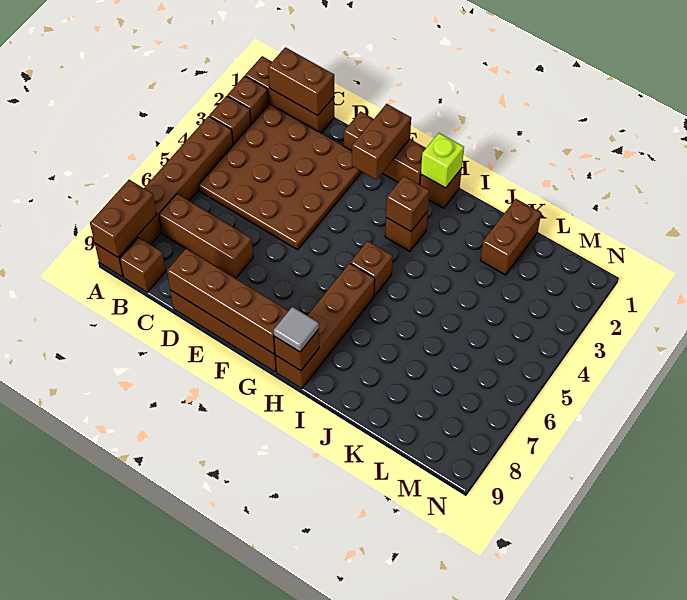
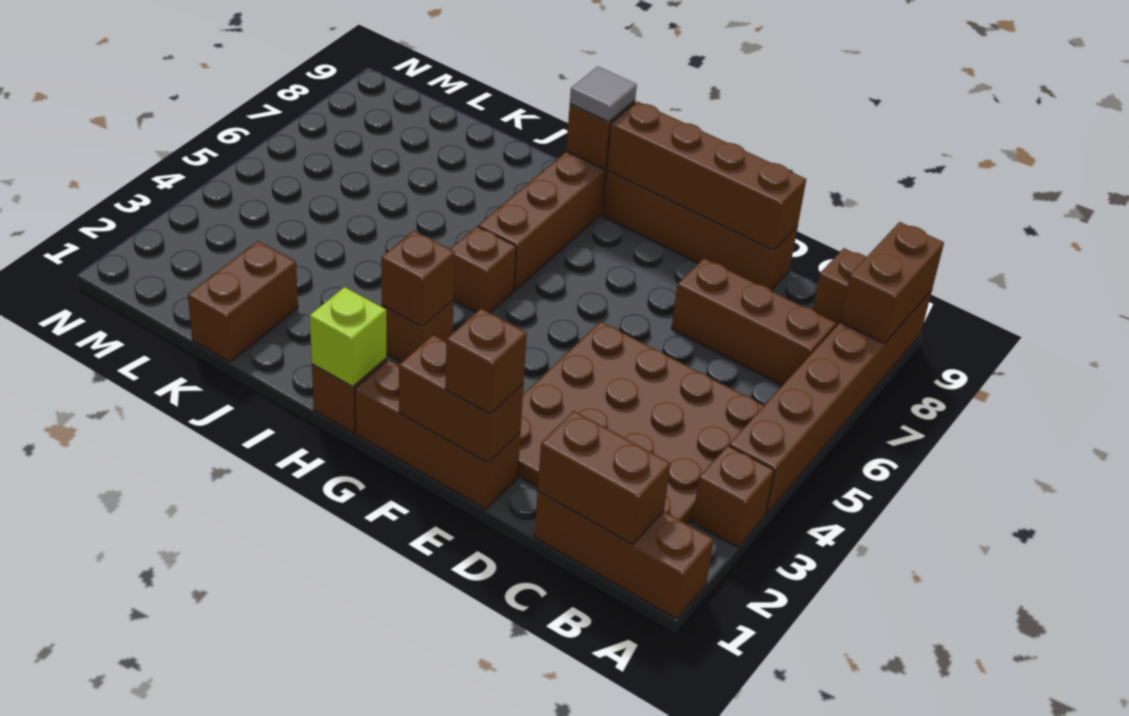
brown brick A2 level 1 -> brown brick E1 level 3
brown brick F1:F2 level 2 -> brown brick E1:F1 level 2

